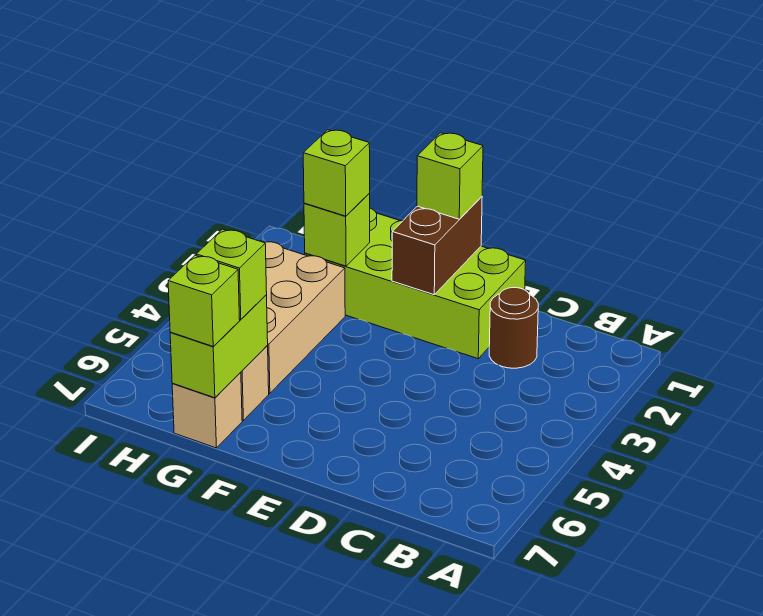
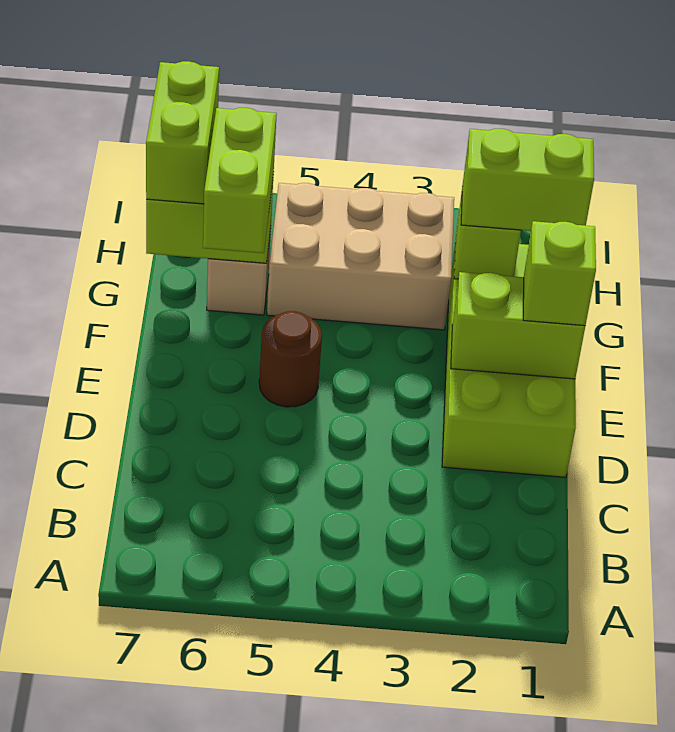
brown round brick C2 level 1 -> brown round brick E5 level 1
brown brick E1:E2 level 2 -> lime brick E1:E2 level 2
lime brick G2 level 3 -> lime brick G1:G2 level 3
lime brick G6 level 3 -> lime brick F6:G6 level 3
tan brick G7 level 1 -> none
lime brick G7 level 3 -> lime brick G7:H7 level 3

